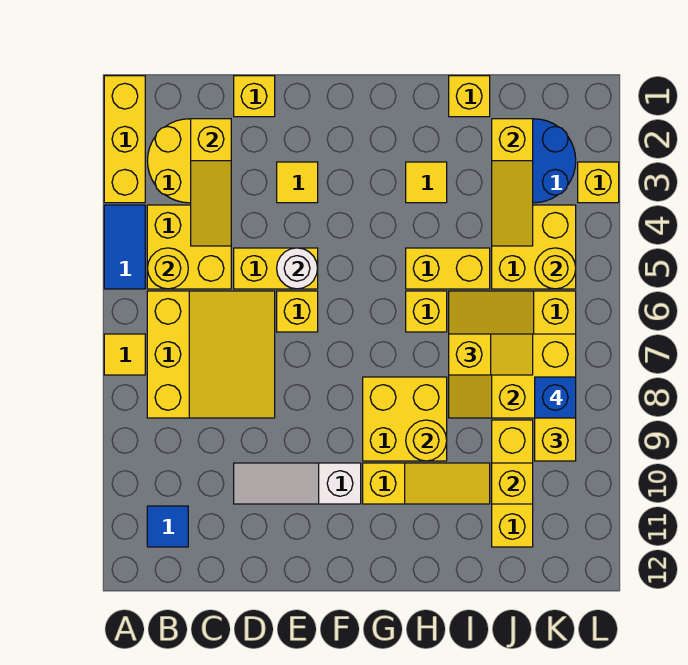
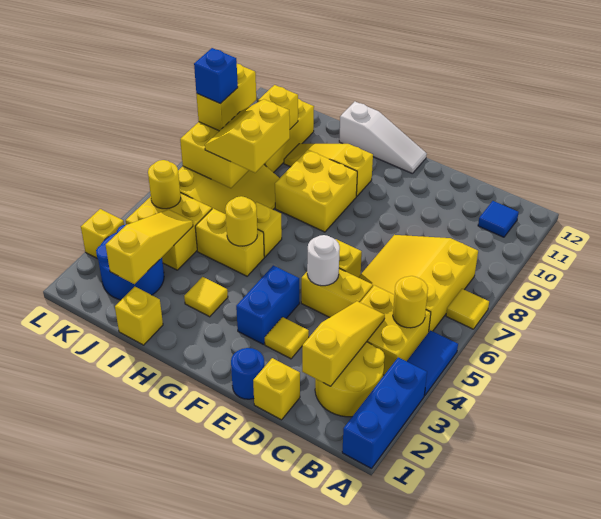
yellow brick A1:A3 level 1 -> blue brick A1:A3 level 1
white slope D10:F10 level 1 top F -> white slope F12:H12 level 1 top H
none -> blue round brick E1 level 1
none -> blue brick F3:F4 level 1
yellow round brick H9 level 2 -> yellow round brick H5 level 2
yellow slope I7:J7 level 3 top I -> yellow slope I7:J8 level 3 top I

